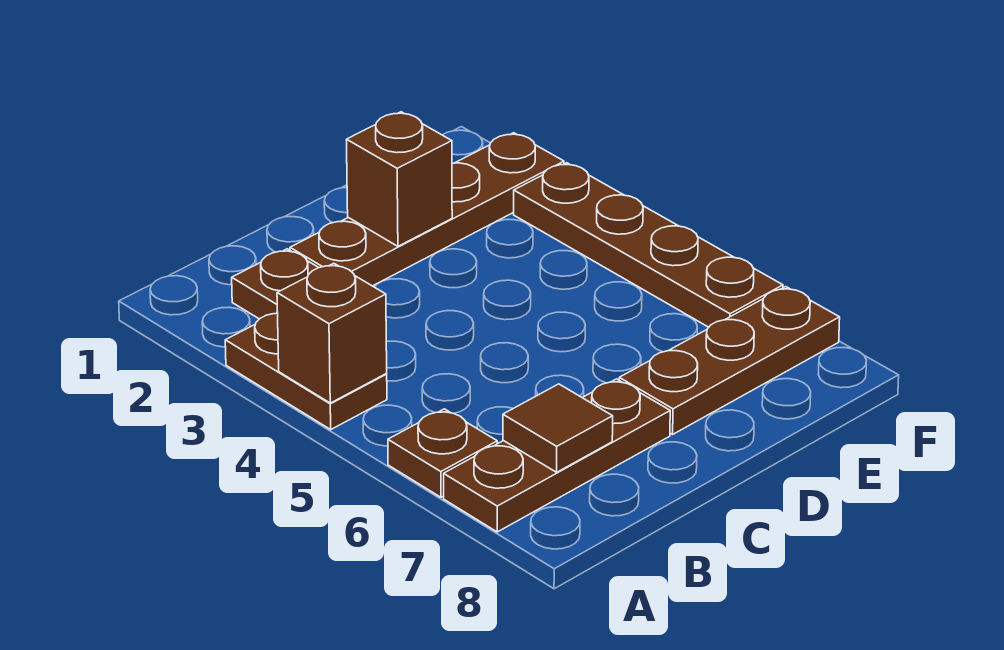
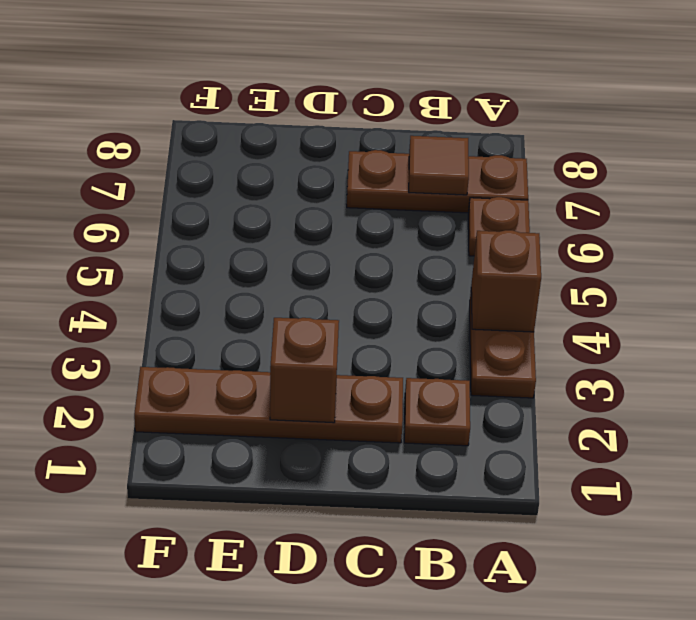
brown plate D7:F7 level 1 -> none
brown plate F3:F6 level 1 -> none

